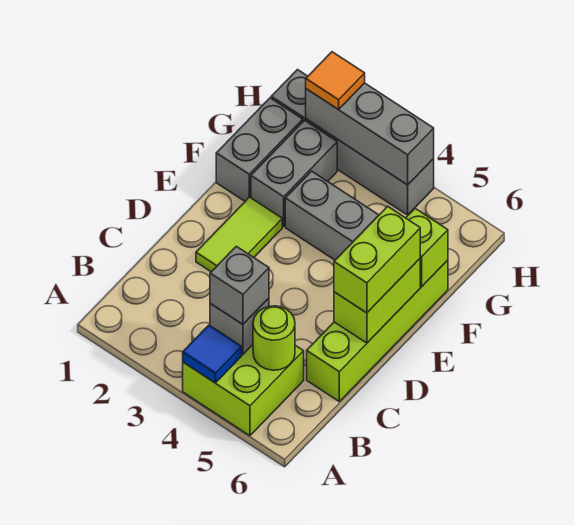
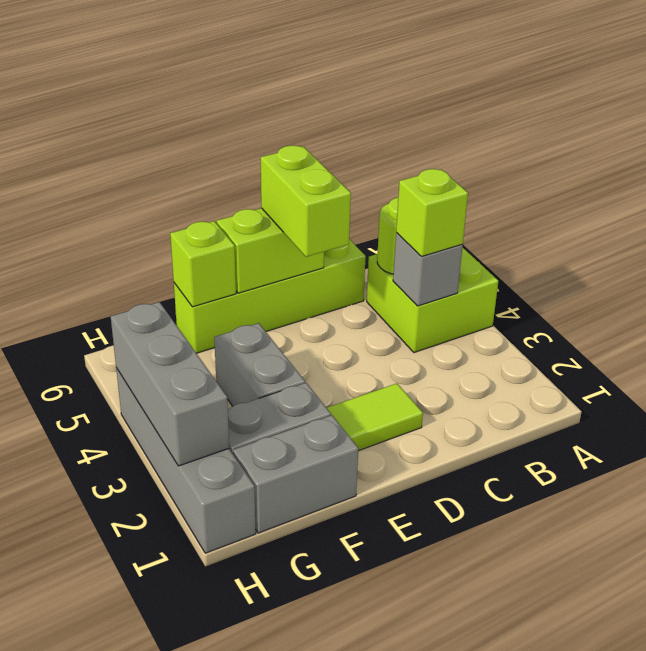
blue tile A4 level 2 -> none
grey brick B4 level 3 -> lime brick B4 level 3
lime brick D6:E6 level 3 -> lime brick D5:D6 level 3
orange tile H2 level 3 -> none

